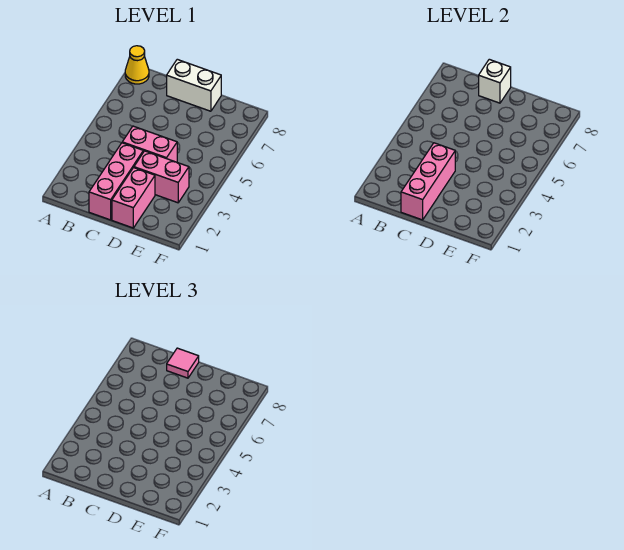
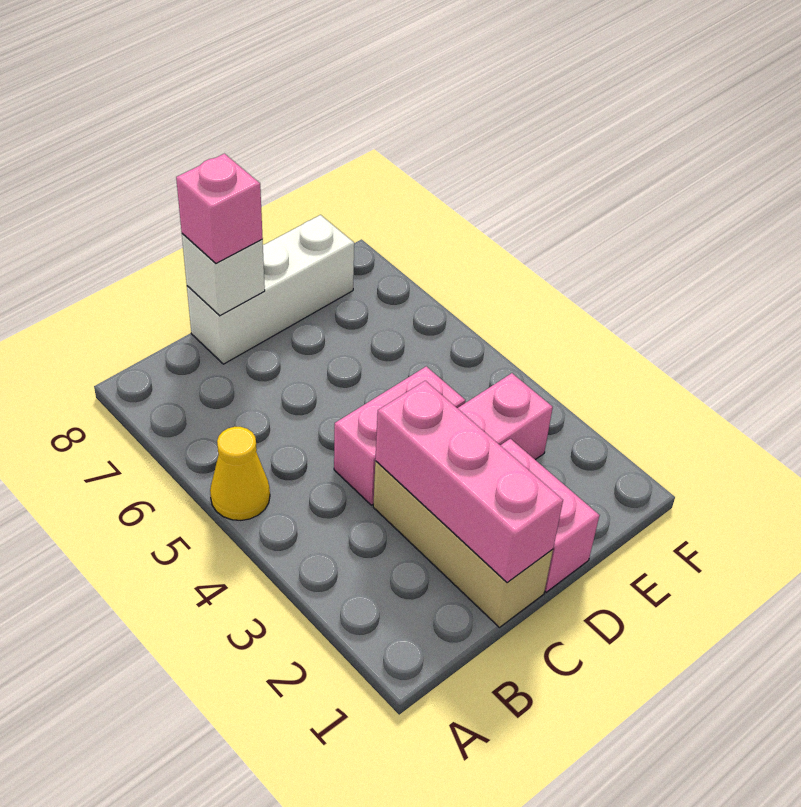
yellow cone A8 level 1 -> yellow cone A5 level 1
pink brick C1:C3 level 1 -> tan brick C1:C3 level 1
white brick C8:D8 level 1 -> white brick C8:E8 level 1
pink tile C8 level 3 -> pink brick C8 level 3

